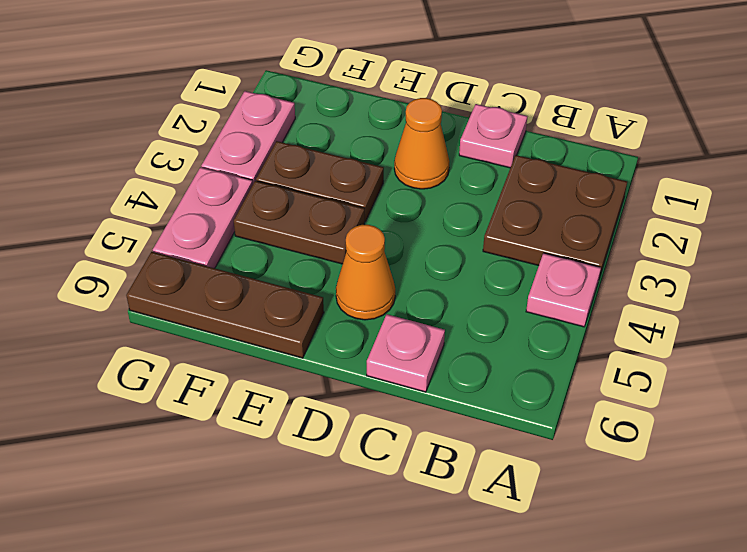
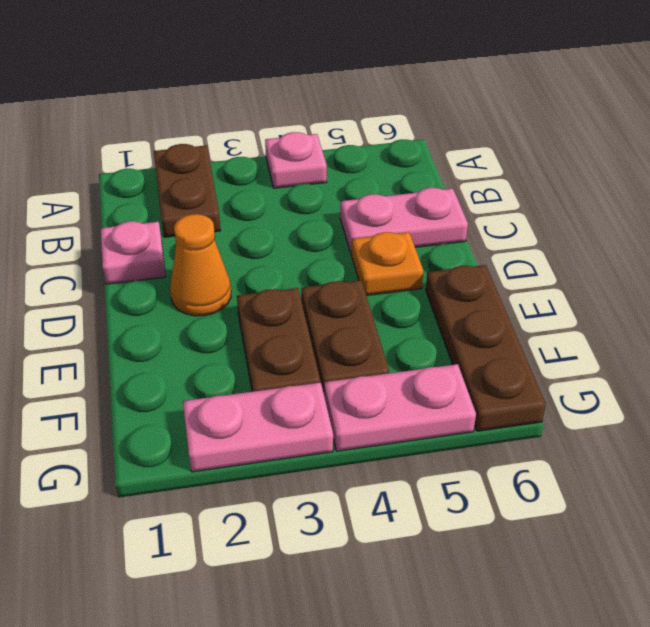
brown plate A2:B3 level 1 -> brown plate A2:B2 level 1
pink plate C6 level 1 -> pink plate C5:C6 level 1
orange cone D5 level 1 -> orange plate D5 level 1

